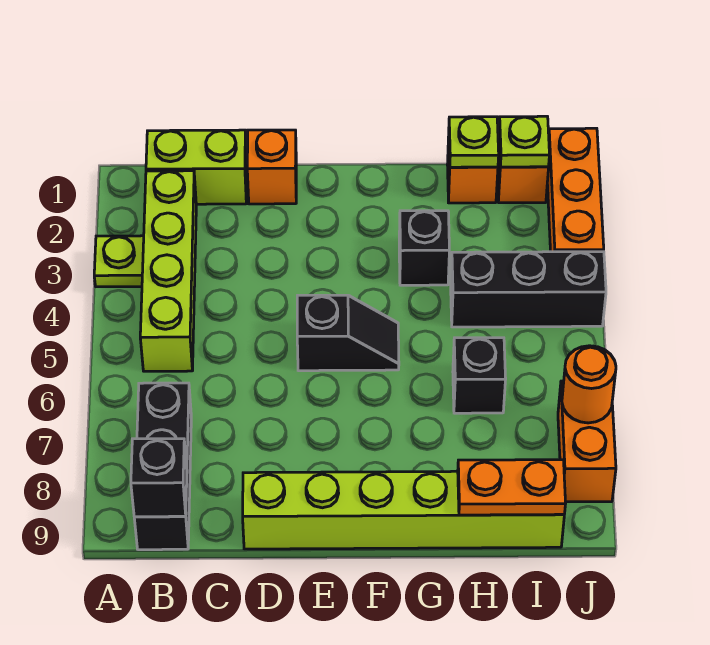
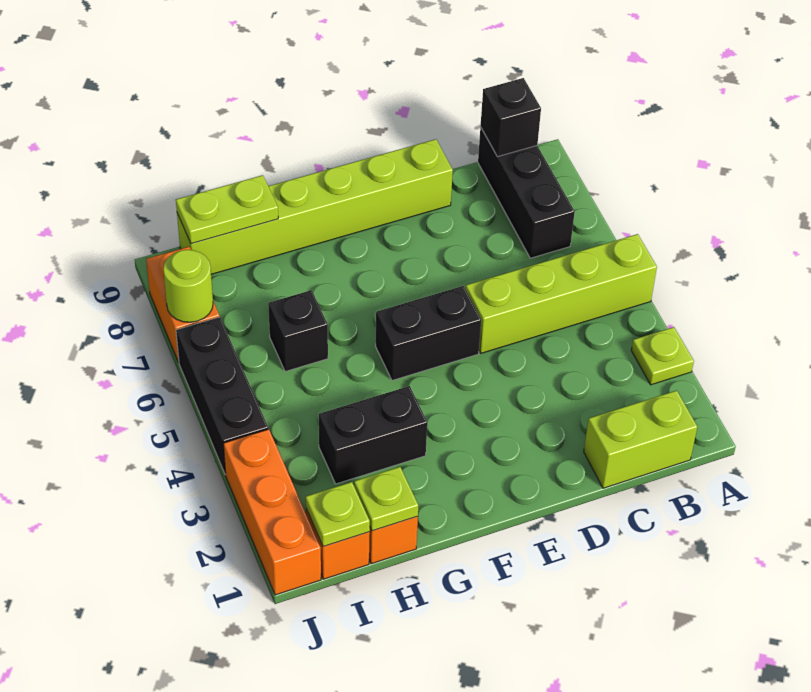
lime brick B2:B5 level 1 -> lime brick A5:D5 level 1
orange brick D1 level 1 -> none
black slope E5:F5 level 1 top E -> black brick E5:F5 level 1
black brick G3 level 1 -> black brick G3:H3 level 1
black brick H4:J4 level 1 -> black brick J4:J6 level 1
orange plate H9:I9 level 2 -> lime plate H9:I9 level 2
orange round brick J7 level 2 -> lime round brick J7 level 2

